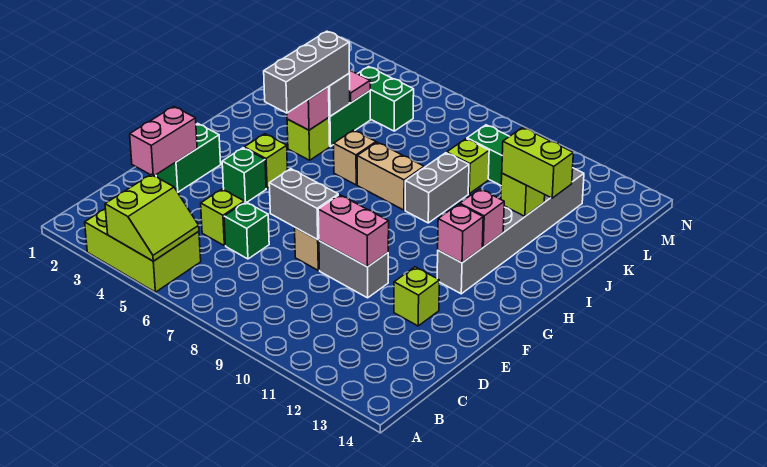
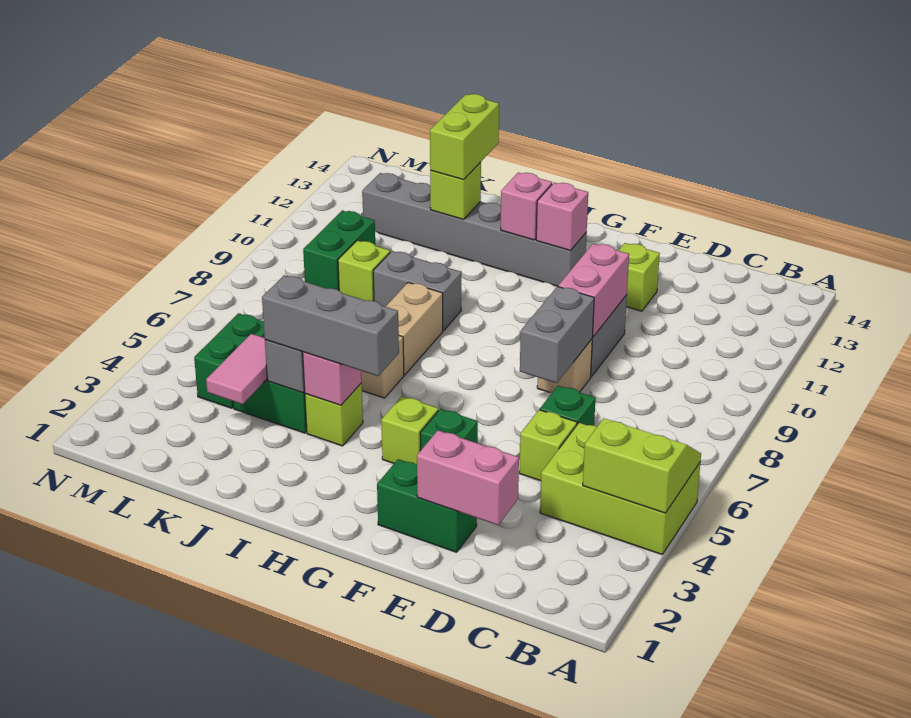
lime brick A3:B5 level 1 -> lime brick A4:C5 level 1

